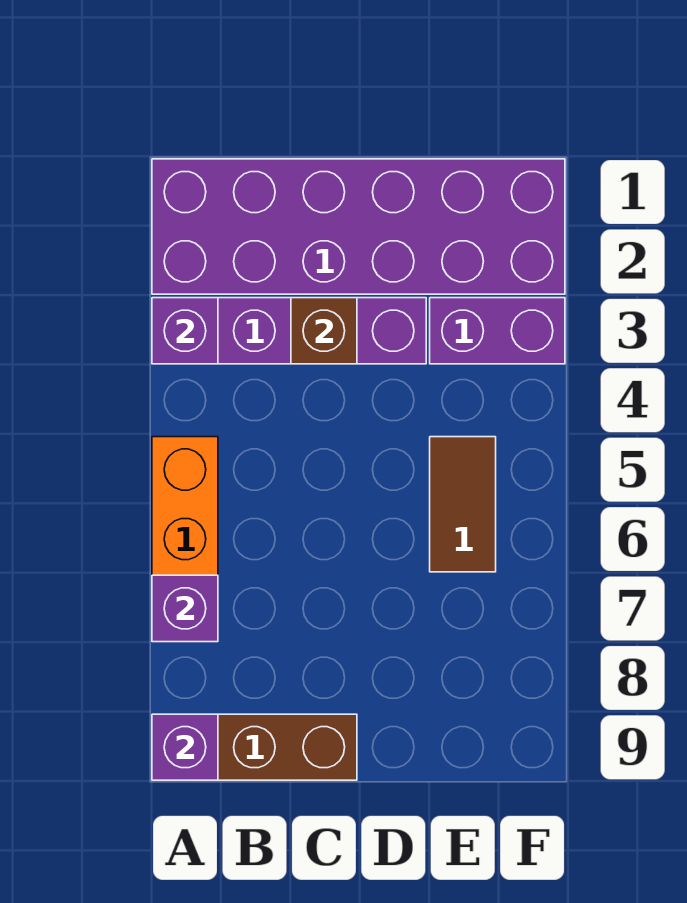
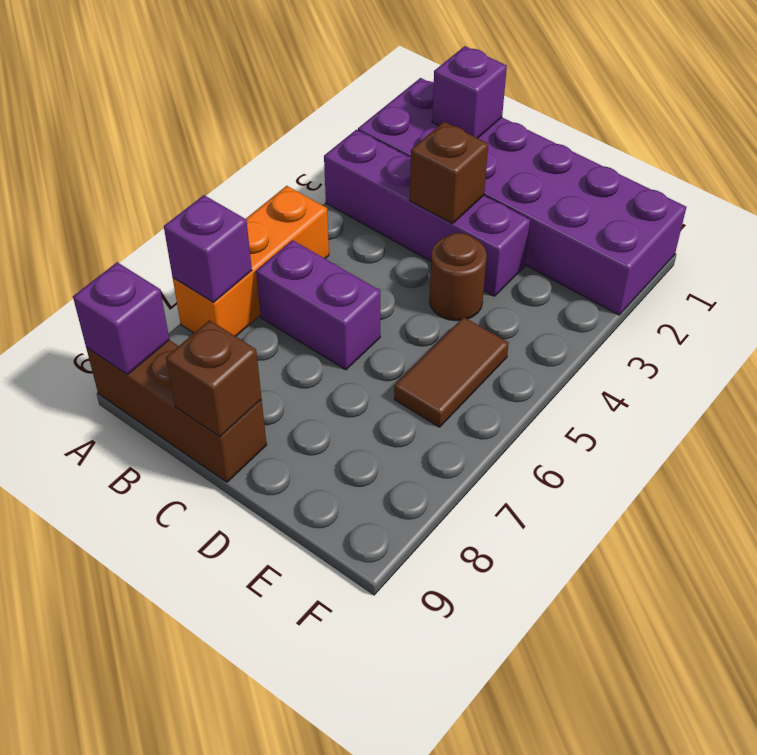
purple brick A3 level 2 -> purple brick B1 level 2
none -> brown brick C9 level 2
none -> brown round brick D4 level 1
purple brick E3:F3 level 1 -> purple brick B6:C6 level 1

